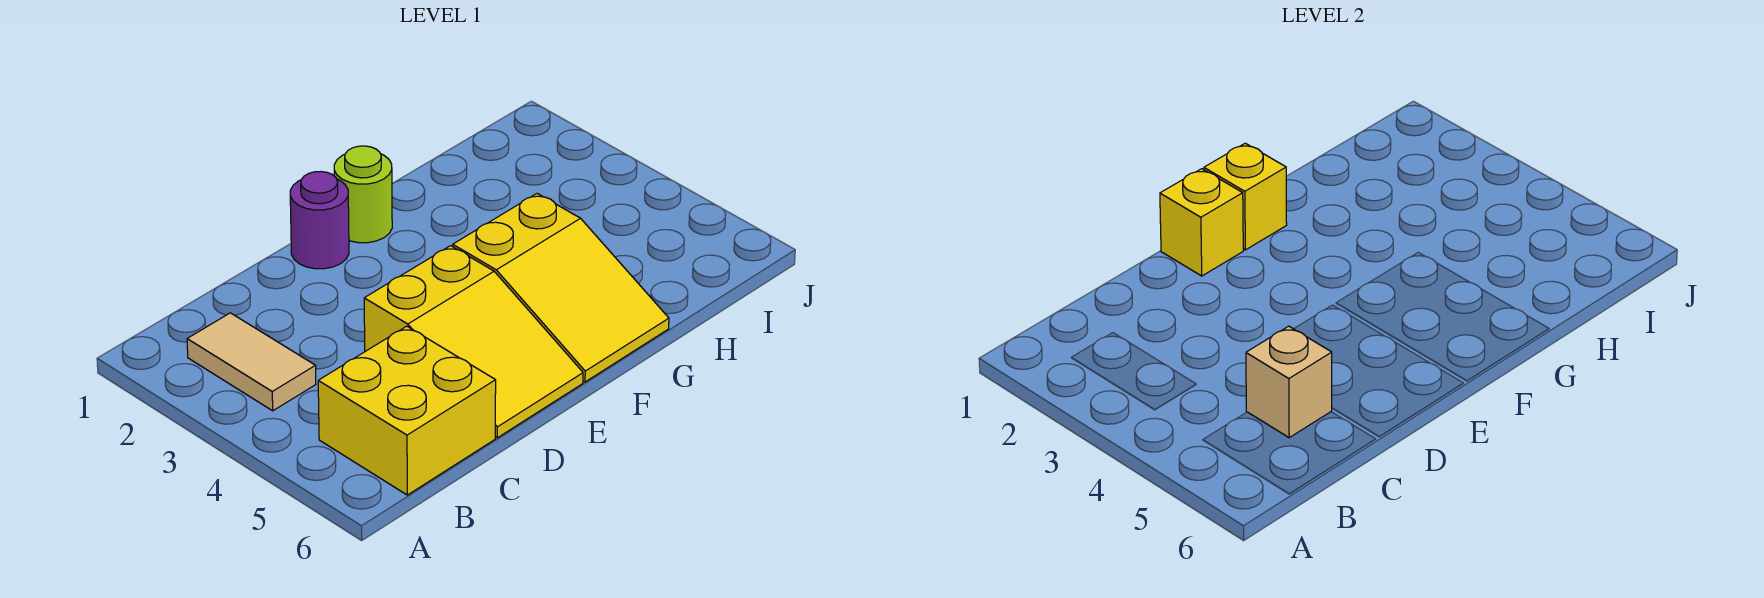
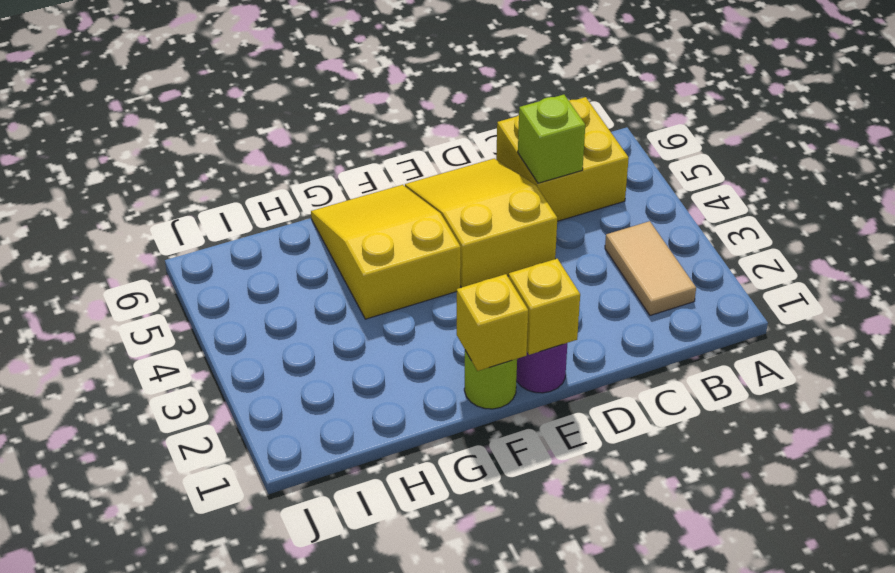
tan brick C5 level 2 -> lime brick C5 level 2

